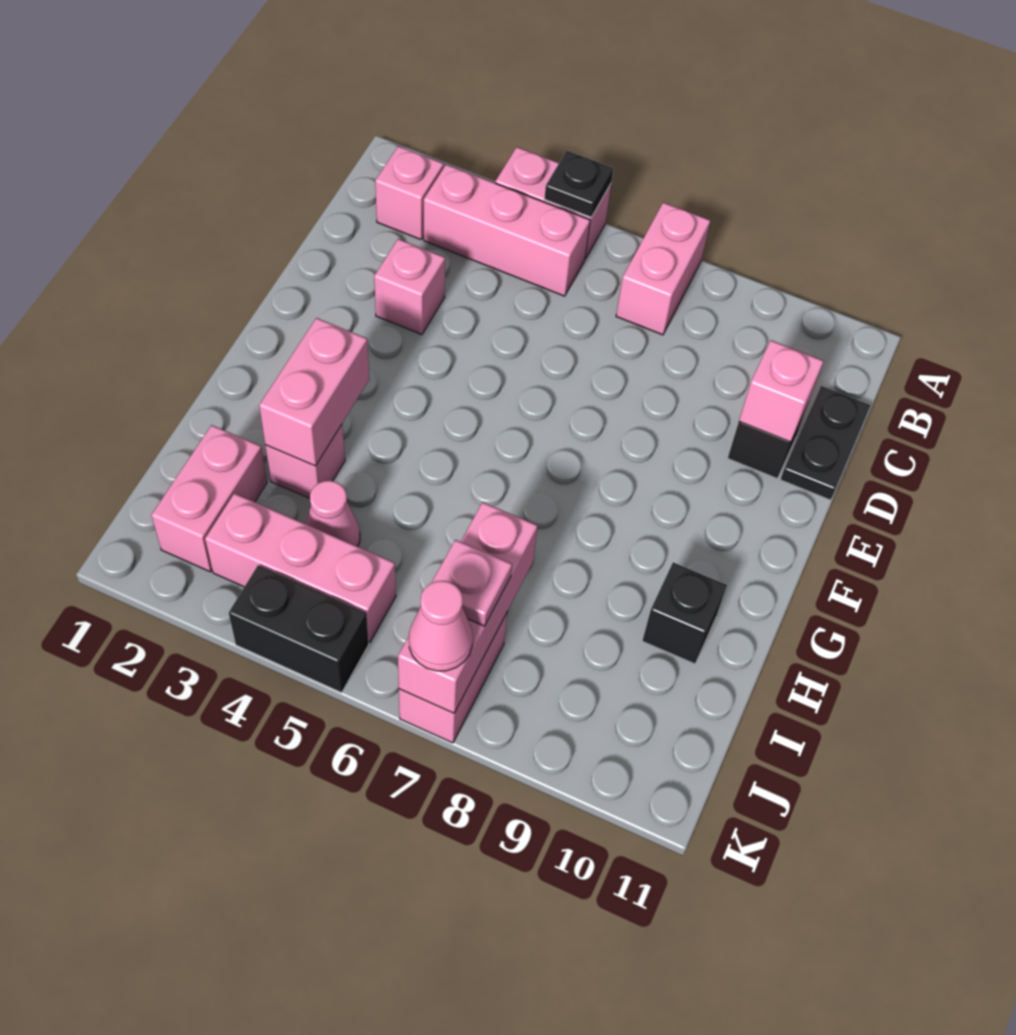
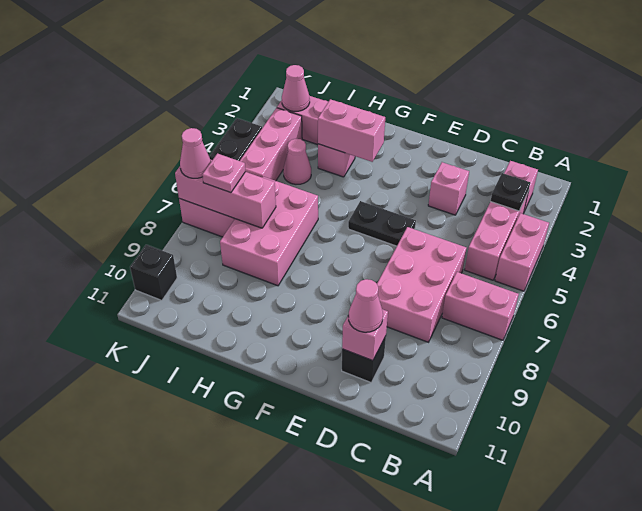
black plate A5 level 2 -> black plate B3 level 2
none -> pink brick C6:D8 level 1
black plate C11:D11 level 1 -> black plate E5:F5 level 1
none -> pink cone D10 level 3
none -> pink brick H6:I8 level 1
black brick H10 level 1 -> black brick K10 level 1
none -> pink cone J2 level 2

